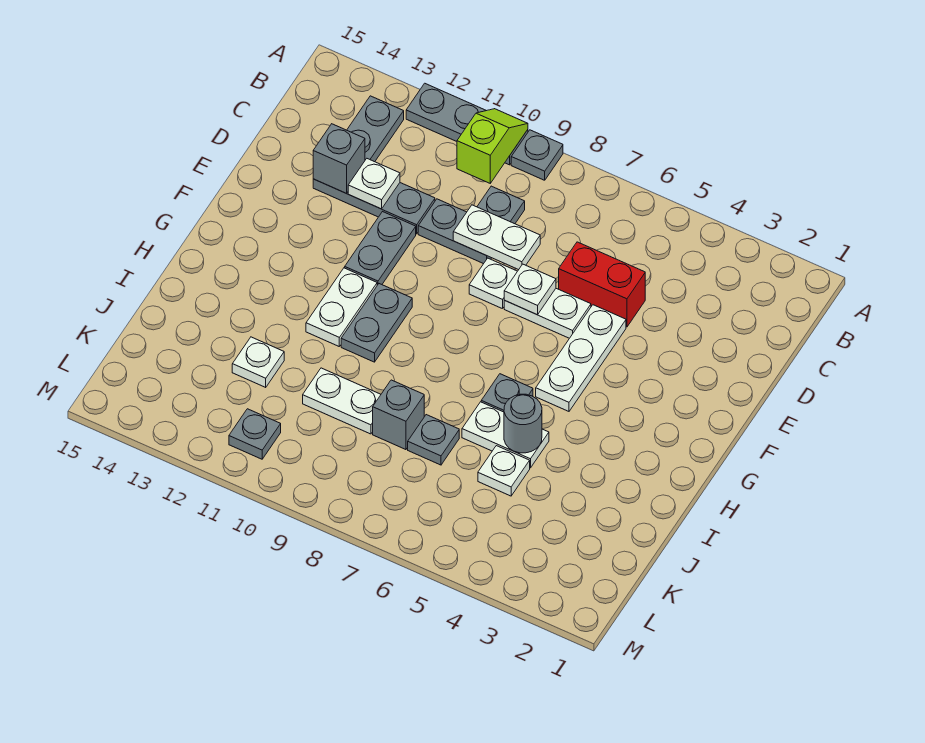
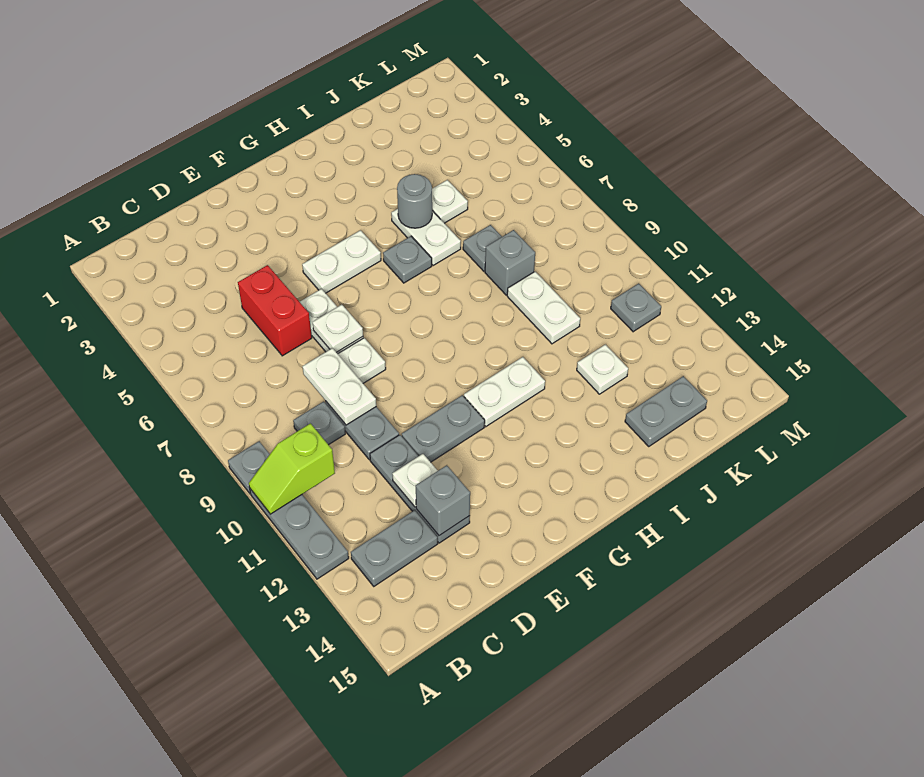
white plate E5:G5 level 1 -> white plate F5:G5 level 1
grey plate G10:H10 level 1 -> grey plate J14:K14 level 1

